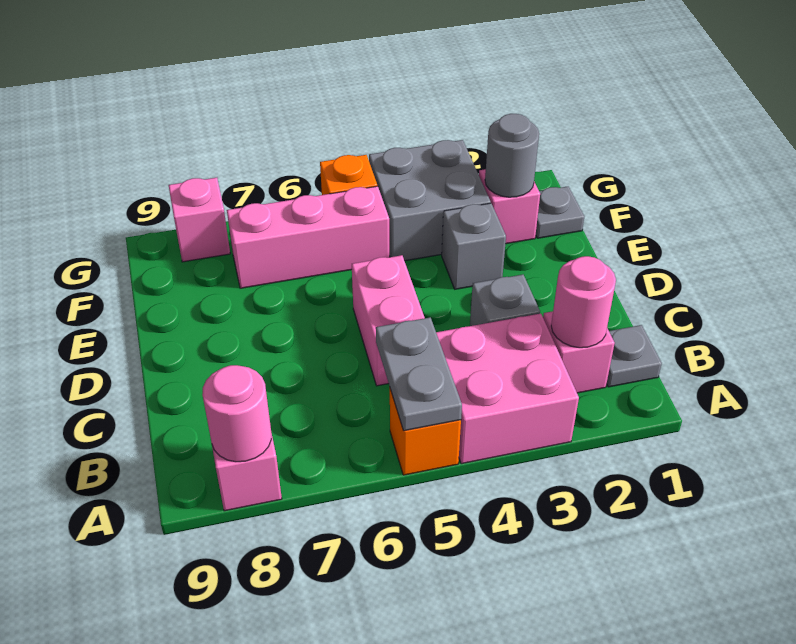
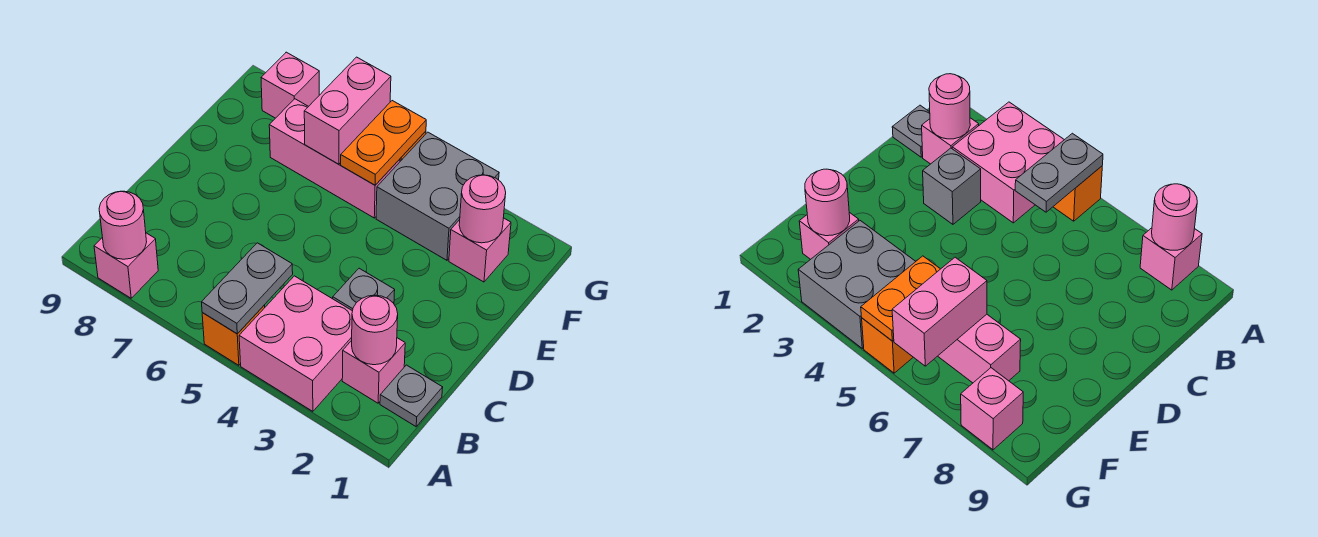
pink brick C5:D5 level 1 -> pink brick F6:G6 level 2
grey brick E3 level 1 -> none
grey plate F1 level 1 -> none
grey round brick F2 level 2 -> pink round brick F2 level 2
none -> orange plate F5:G5 level 2

